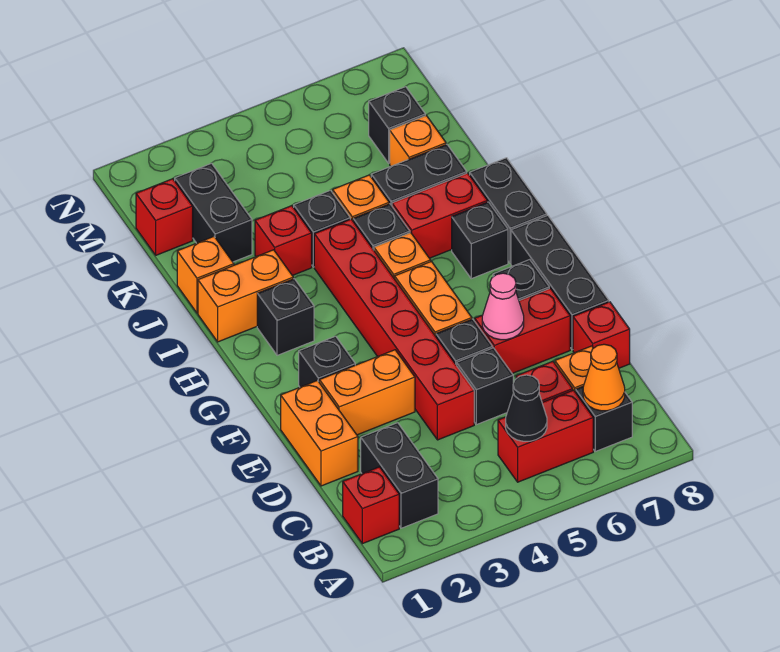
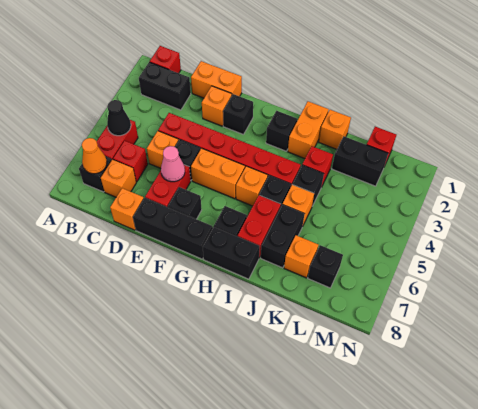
black brick D5 level 1 -> orange brick D5 level 1
red brick D8 level 1 -> orange brick D8 level 1
orange brick E2:E3 level 1 -> orange brick E2 level 1

